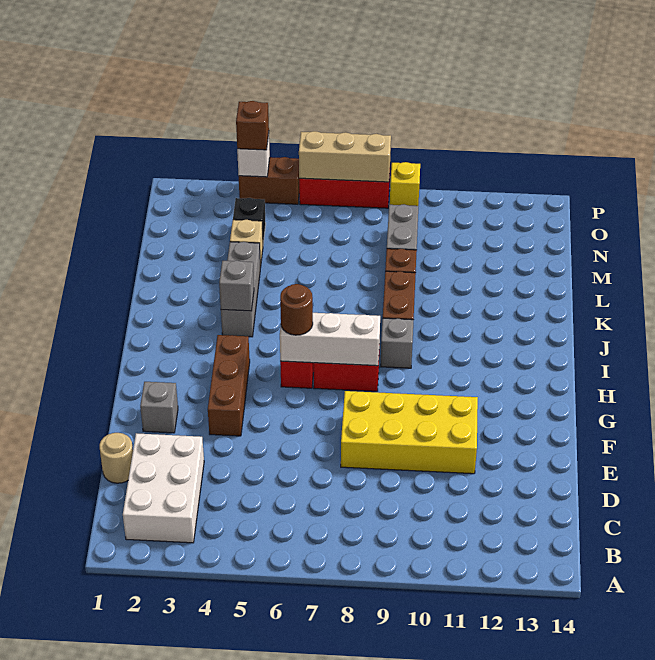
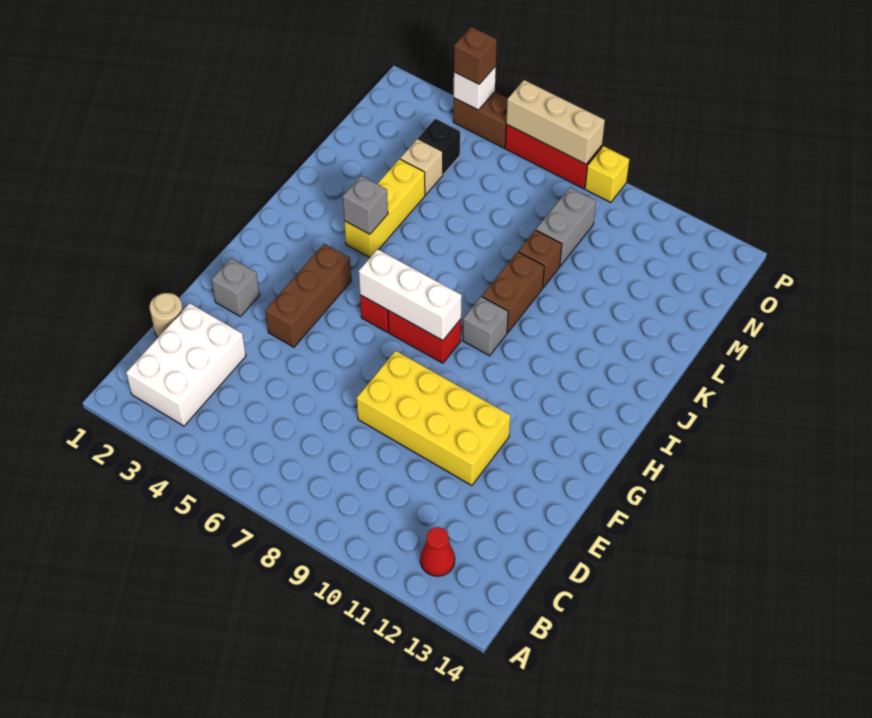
none -> red cone B12 level 1
brown round brick H6 level 3 -> none
grey brick J4:L4 level 1 -> yellow brick J4:L4 level 1

